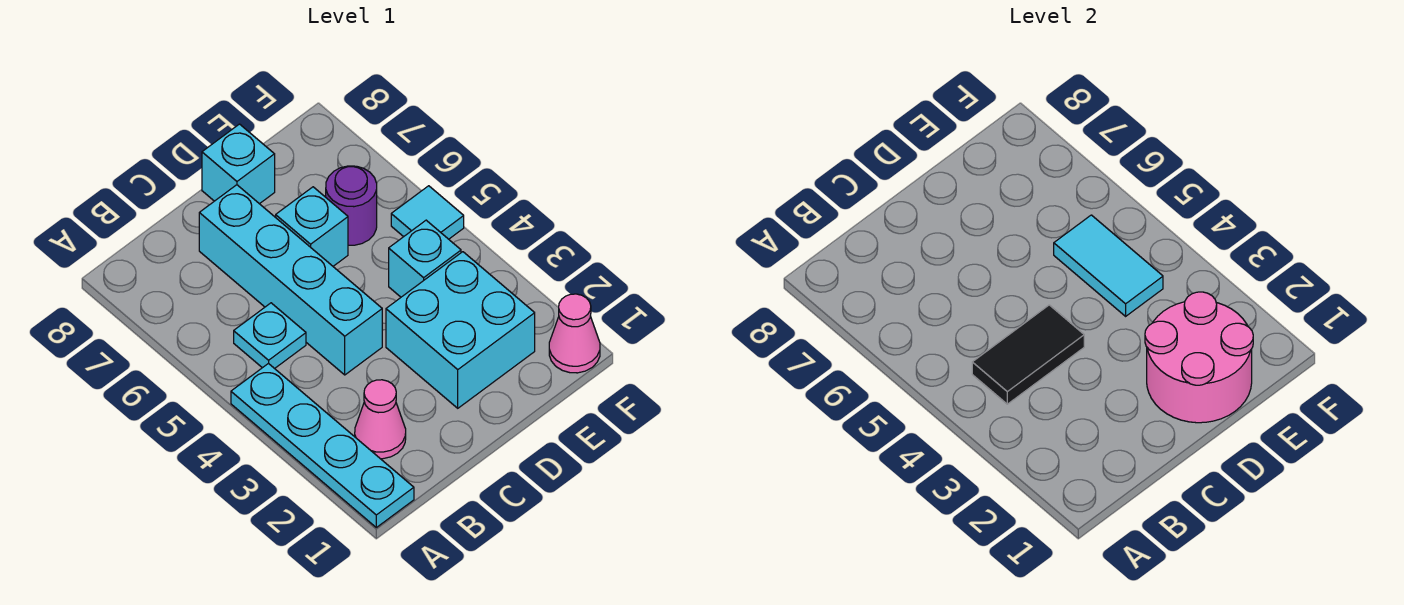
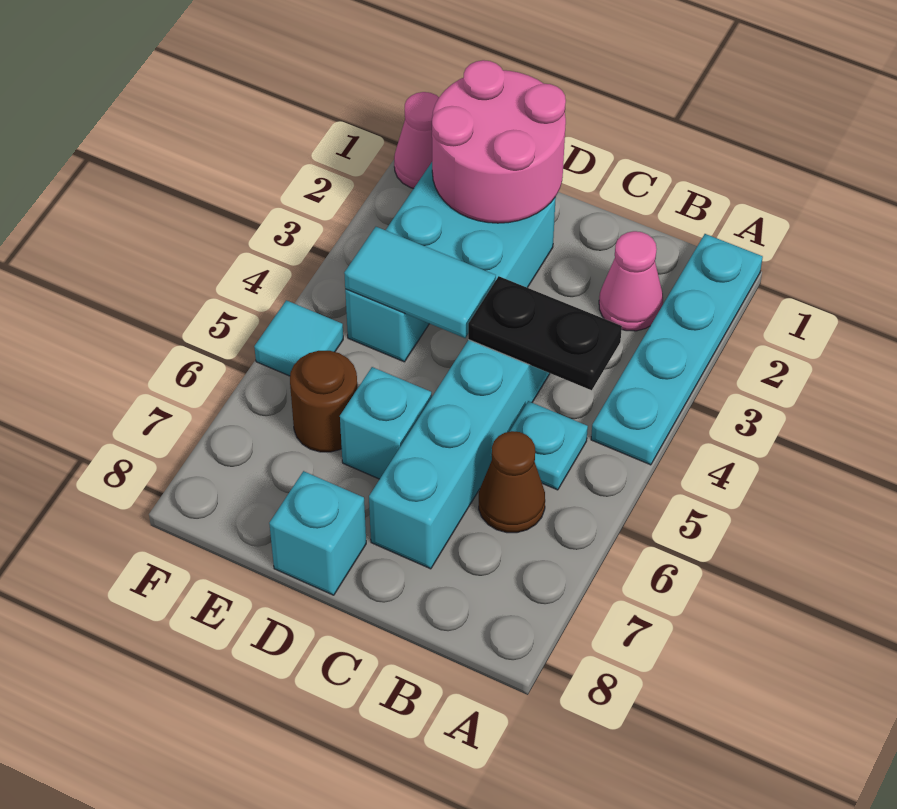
black tile B4:C4 level 2 -> black plate B4:C4 level 2
none -> brown cone B6 level 1
cyan tile E4:E5 level 2 -> cyan tile D4:E4 level 2
purple round brick E6 level 1 -> brown round brick E6 level 1

